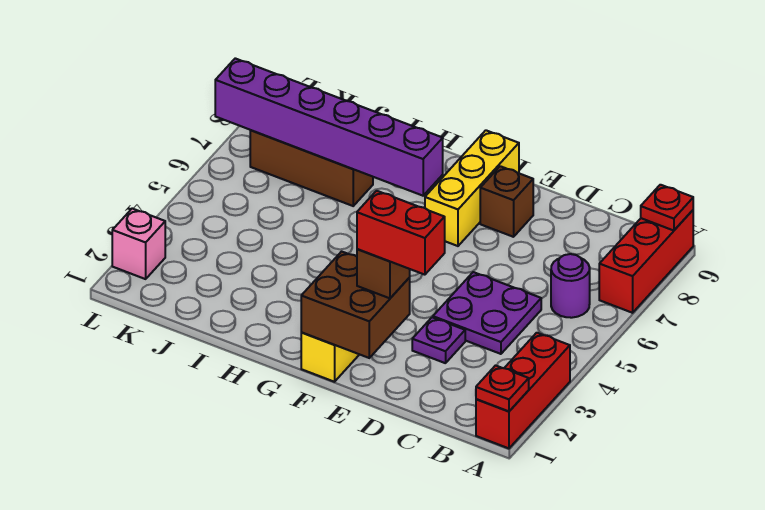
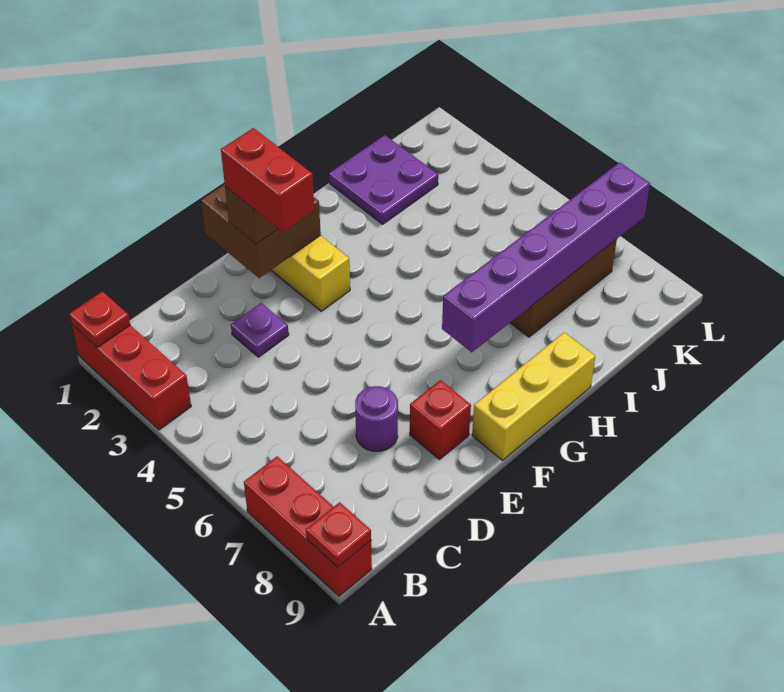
purple round brick B6 level 1 -> purple round brick D7 level 1
purple plate C4:D5 level 1 -> purple plate I1:J2 level 1
red brick D2:E2 level 4 -> red brick E2:E3 level 4
brown brick E8 level 1 -> red brick E8 level 1
yellow brick F7:F9 level 1 -> yellow brick F9:H9 level 1
pink brick L2 level 1 -> none

